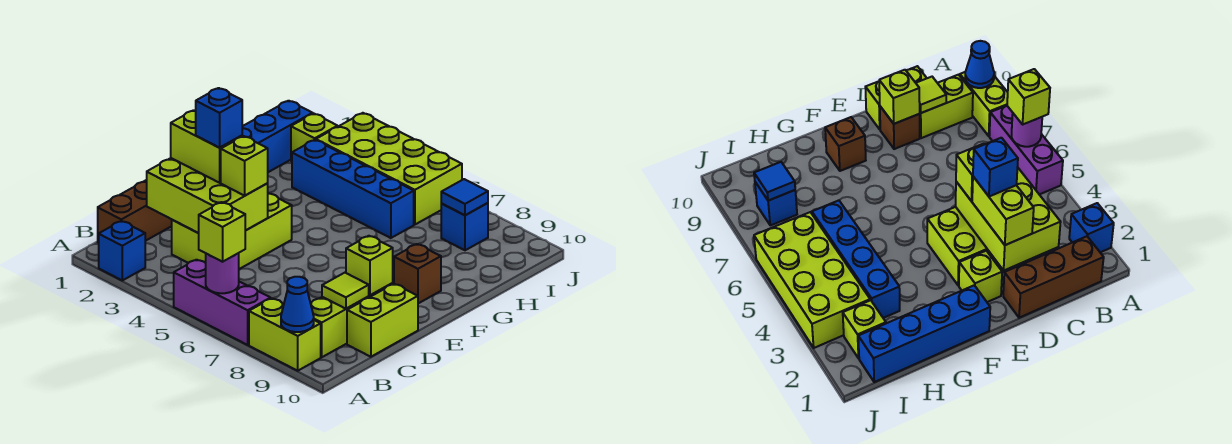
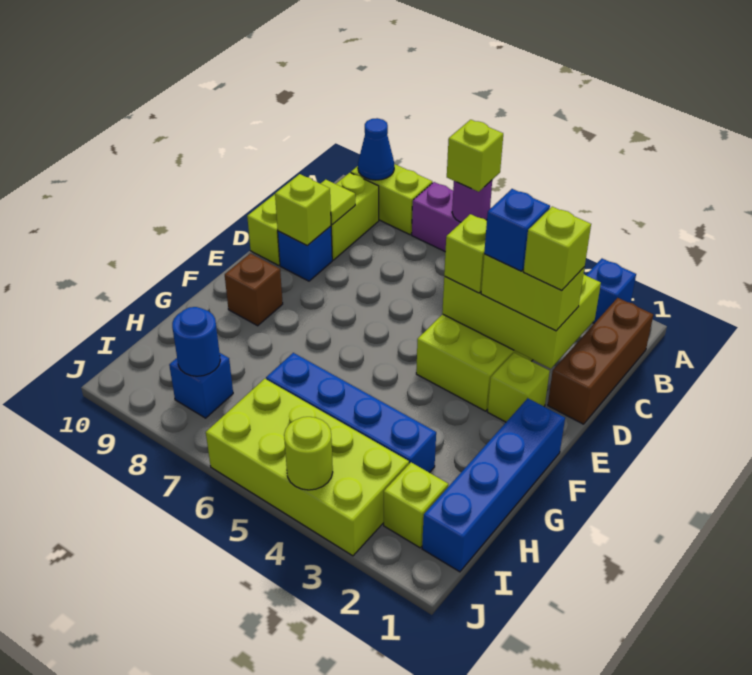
none -> lime brick D2 level 4
brown brick D9 level 1 -> blue brick D9 level 1
blue tile I8 level 2 -> blue round brick I8 level 2
none -> lime round brick J4 level 2

